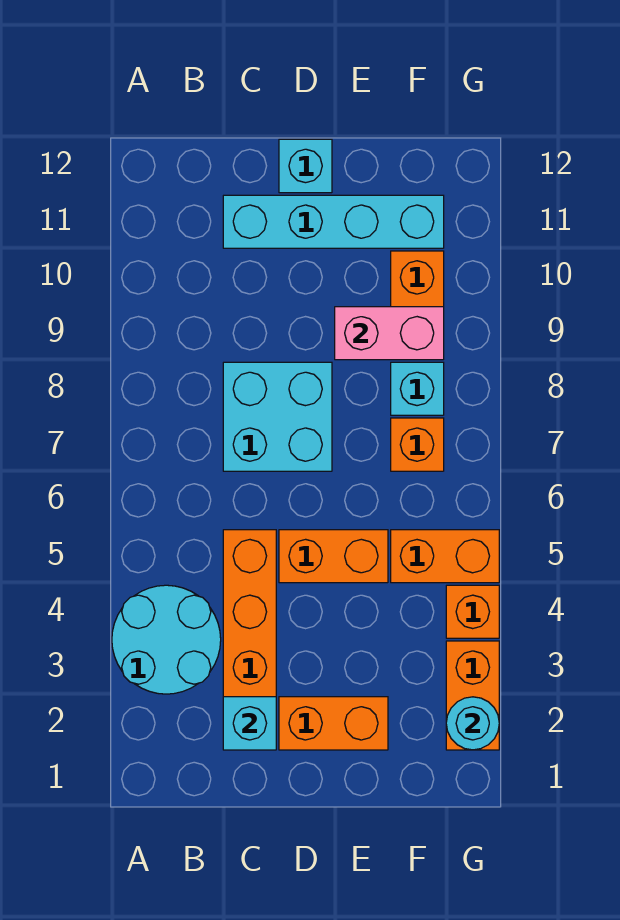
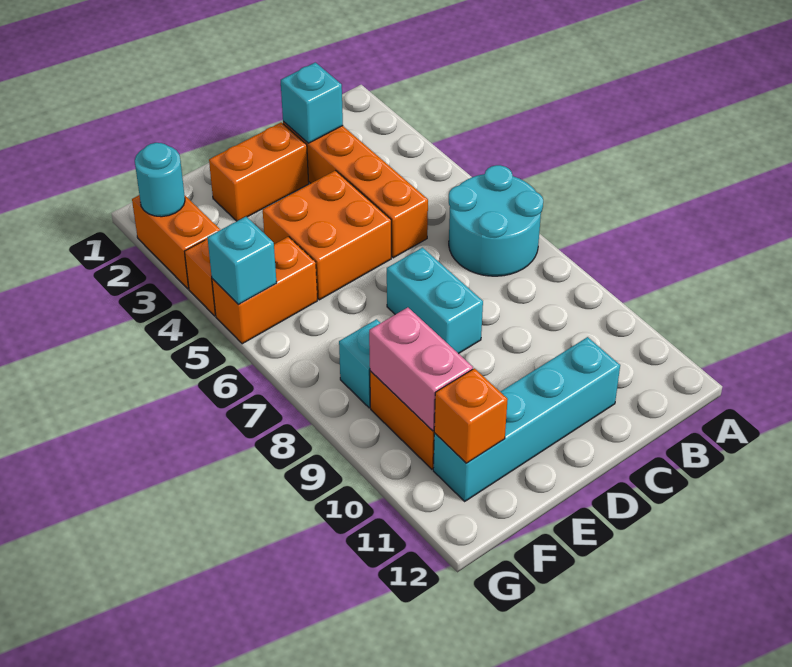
cyan round brick A3:B4 level 1 -> cyan round brick A6:B7 level 1
cyan brick C7:D8 level 1 -> cyan brick D7:D8 level 1
orange brick D5:E5 level 1 -> orange brick D4:E5 level 1
cyan brick D12 level 1 -> cyan brick G5 level 2
pink brick E9:F9 level 2 -> pink brick F9:F10 level 2
orange brick F7 level 1 -> orange brick F11 level 2

